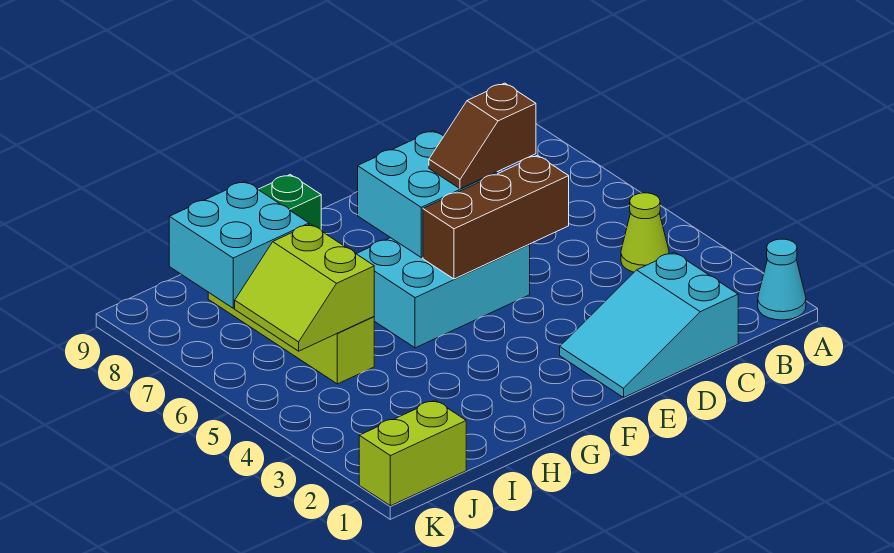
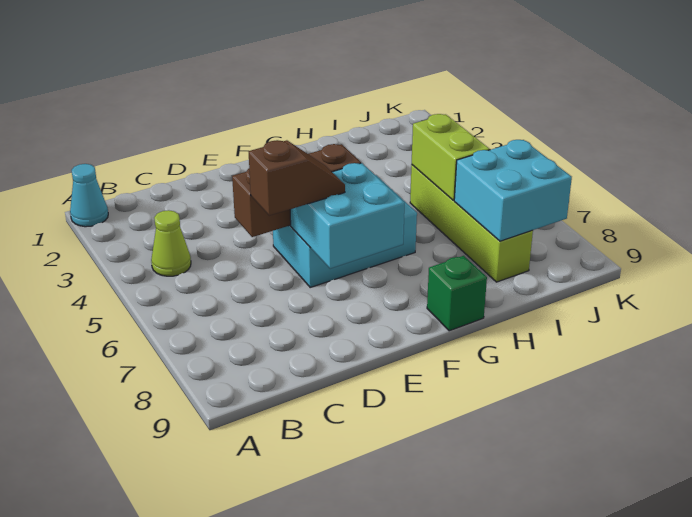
cyan slope C1:E2 level 1 top C -> none
lime brick J1:K1 level 1 -> none

